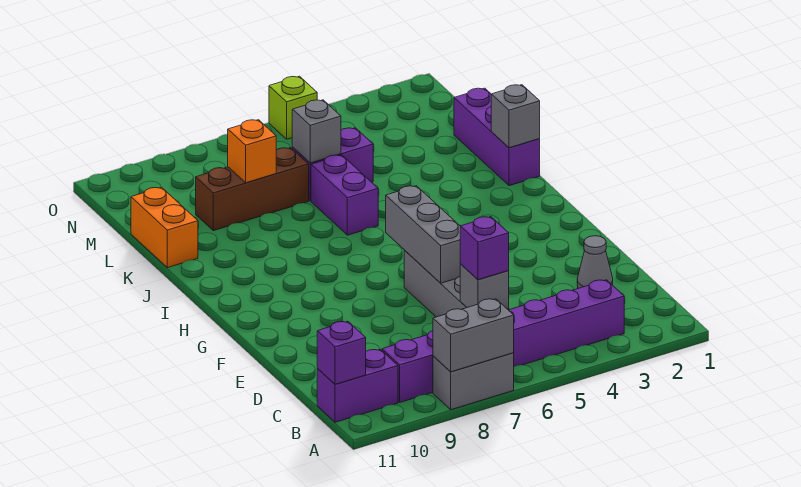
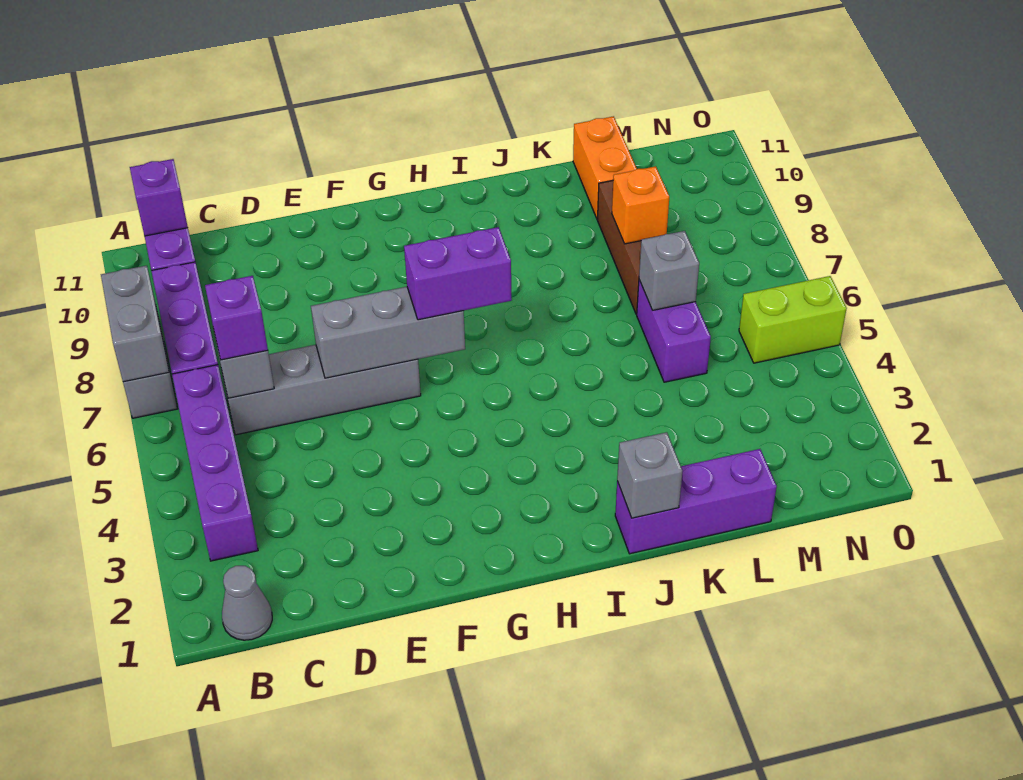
grey cone D2 level 1 -> grey cone B1 level 1
purple brick J6:K6 level 1 -> purple brick G6:H6 level 3
orange brick K11:L11 level 1 -> orange brick L10:L11 level 1
lime brick O5 level 1 -> lime brick N5:O5 level 1

